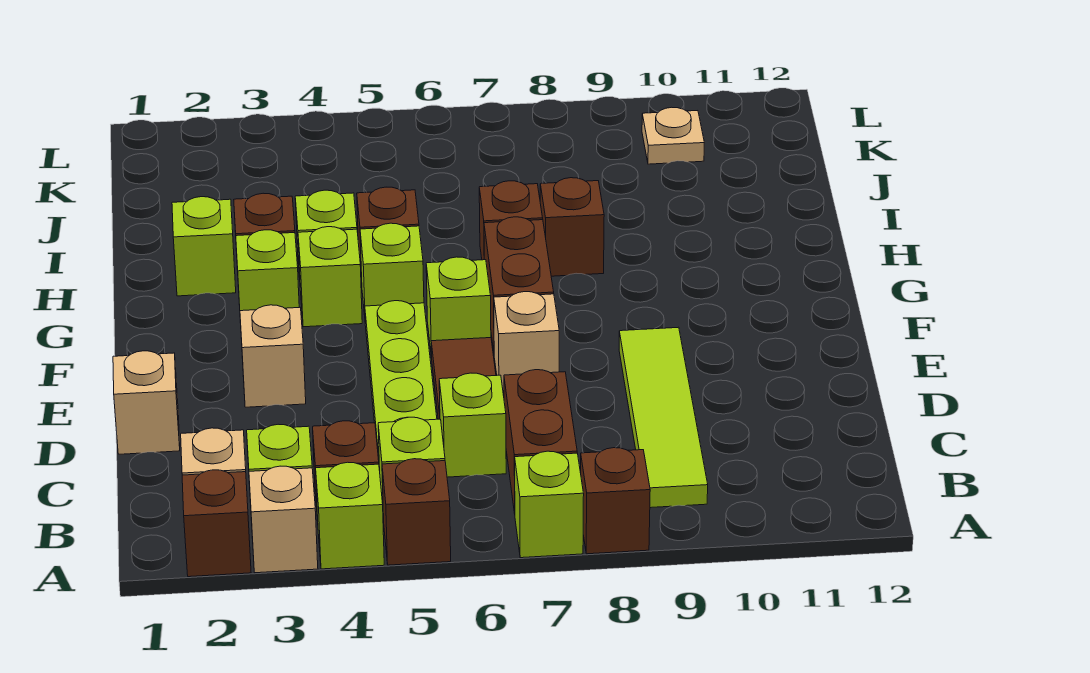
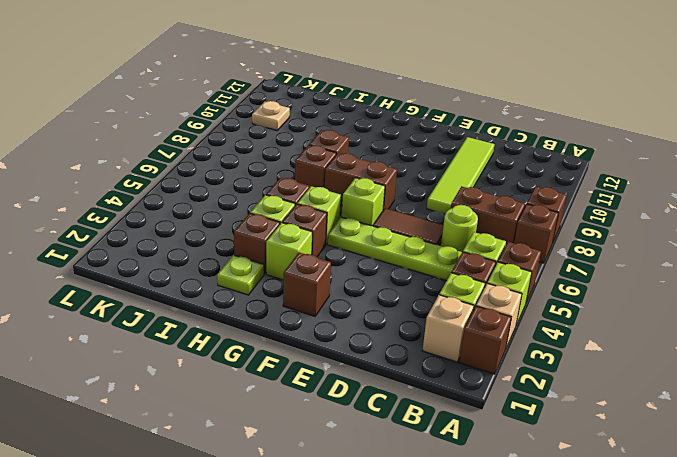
lime brick A7 level 1 -> brown brick A7 level 1
lime tile B9:E9 level 1 -> lime tile D8:D11 level 1
lime brick C6 level 1 -> lime round brick C6 level 1
tan brick D1 level 1 -> none
tan brick E3 level 1 -> none
tan brick E7 level 1 -> none
none -> brown brick F2 level 1
lime brick G4 level 1 -> brown brick G4 level 1
lime brick H2 level 1 -> lime plate H2 level 1

